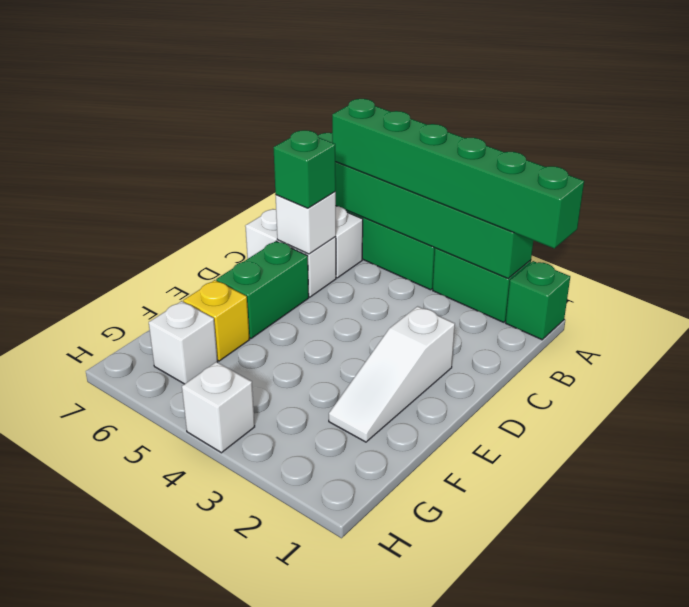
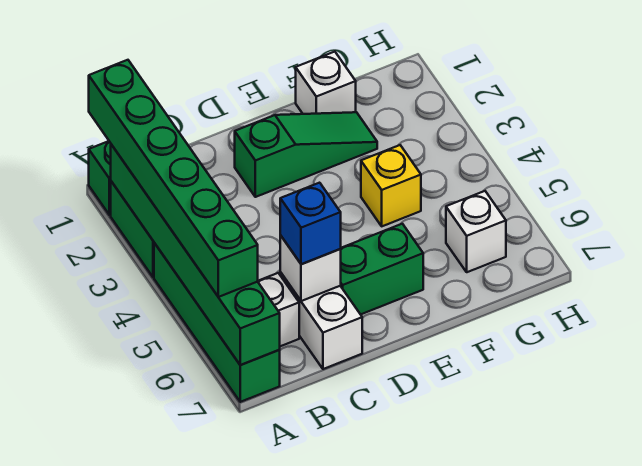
green brick C6 level 3 -> blue brick C6 level 3
white slope D2:F2 level 1 top D -> green slope D2:F2 level 1 top D
yellow brick F6 level 1 -> yellow brick F4 level 1
white brick H4 level 1 -> white brick F1 level 1

